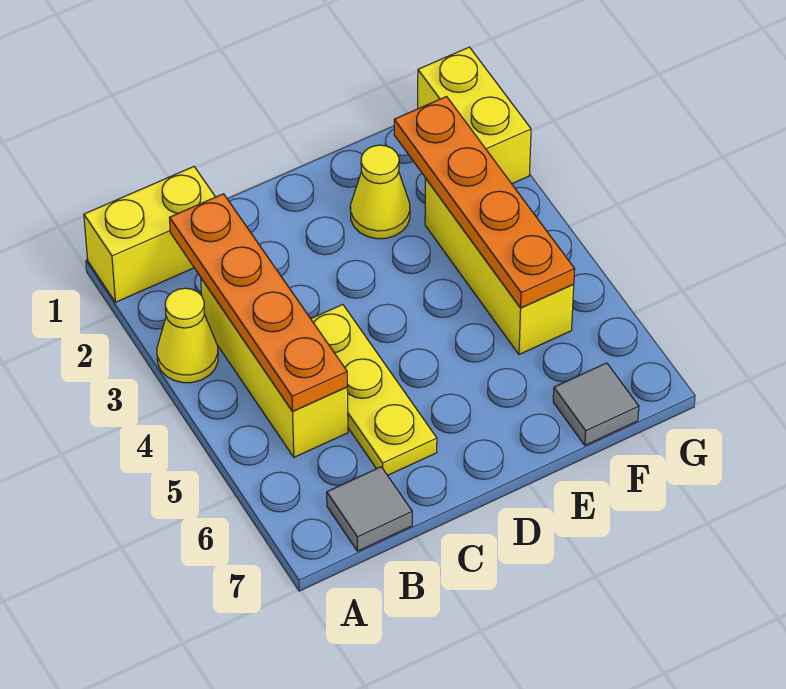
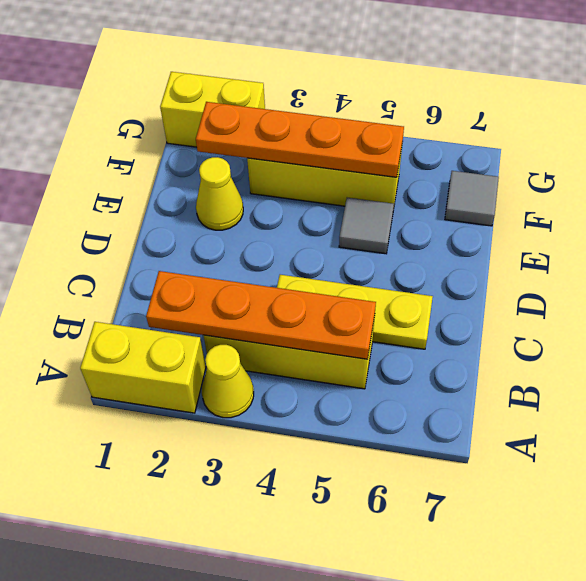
yellow brick A1:B1 level 1 -> yellow brick A1:A2 level 1
grey tile B7 level 1 -> grey tile E5 level 1

